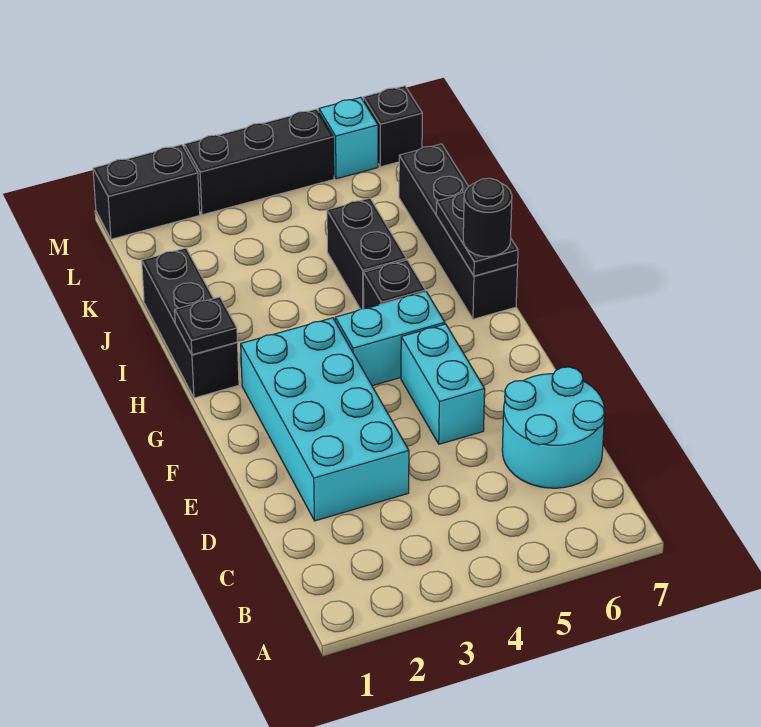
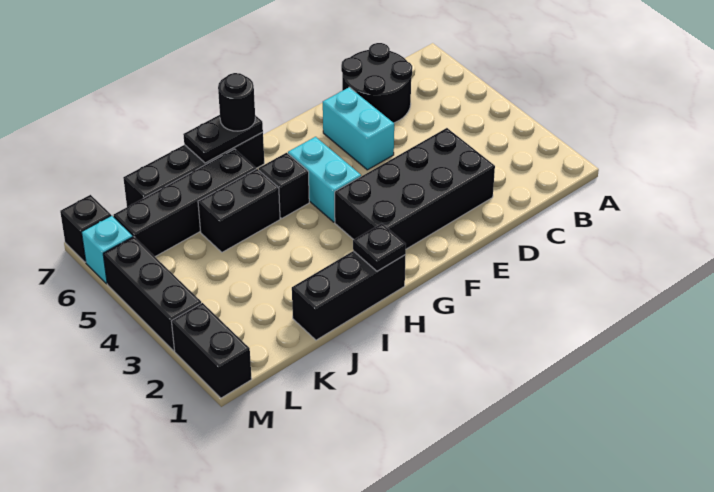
cyan round brick C6:D7 level 1 -> black round brick C6:D7 level 1
cyan brick D2:G3 level 1 -> black brick D2:G3 level 1
cyan brick E5:F5 level 1 -> cyan brick E5:E6 level 1
none -> black brick I6:L6 level 1

